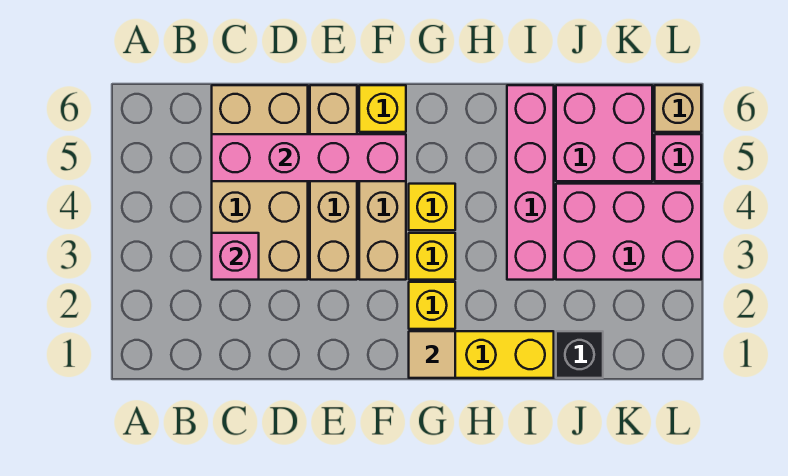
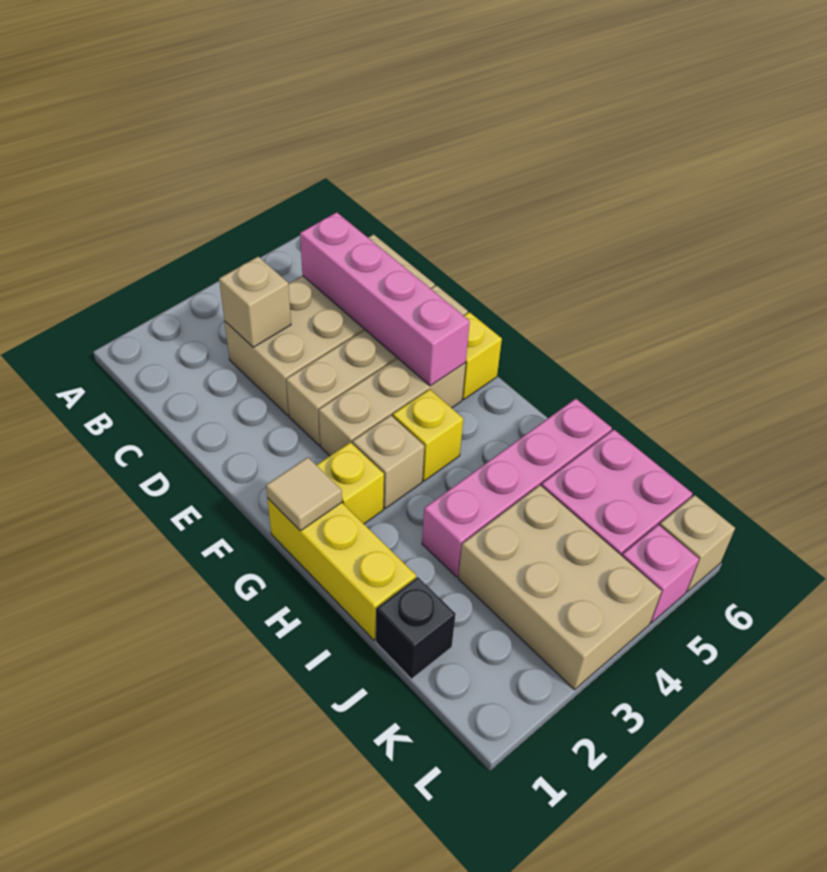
pink brick C3 level 2 -> tan brick C3 level 2
yellow brick G3 level 1 -> tan brick G3 level 1
pink brick J3:L4 level 1 -> tan brick J3:L4 level 1

